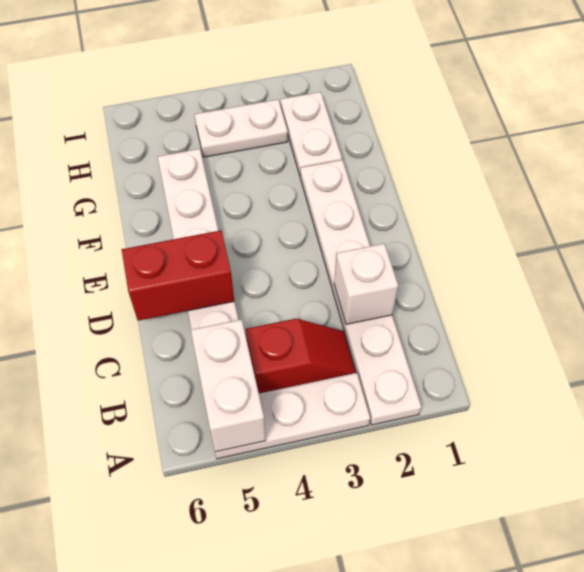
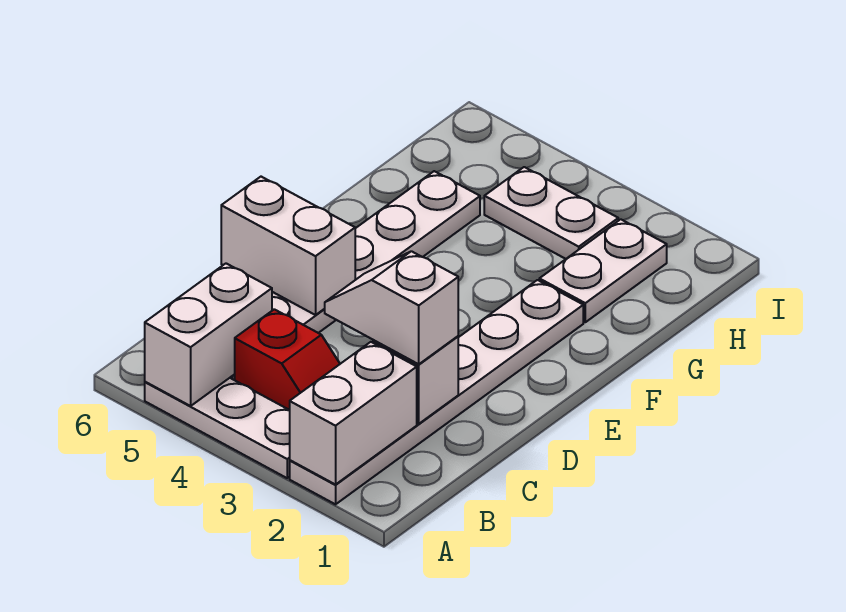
none -> white brick A2:B2 level 2
none -> white slope C2:C3 level 3 top 2
red brick D5:D6 level 2 -> white brick D5:D6 level 2

